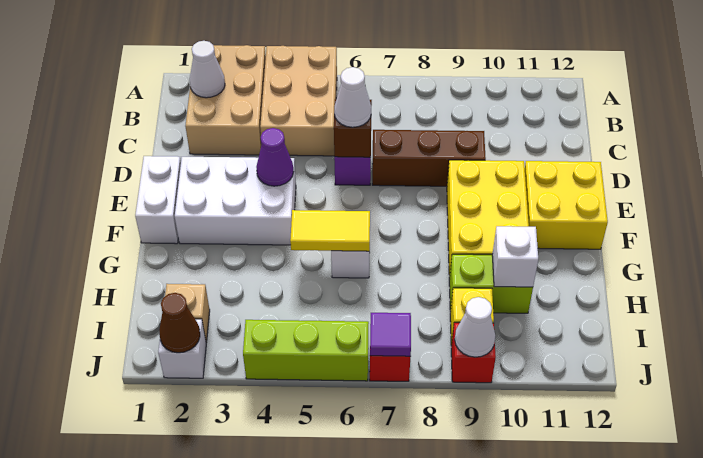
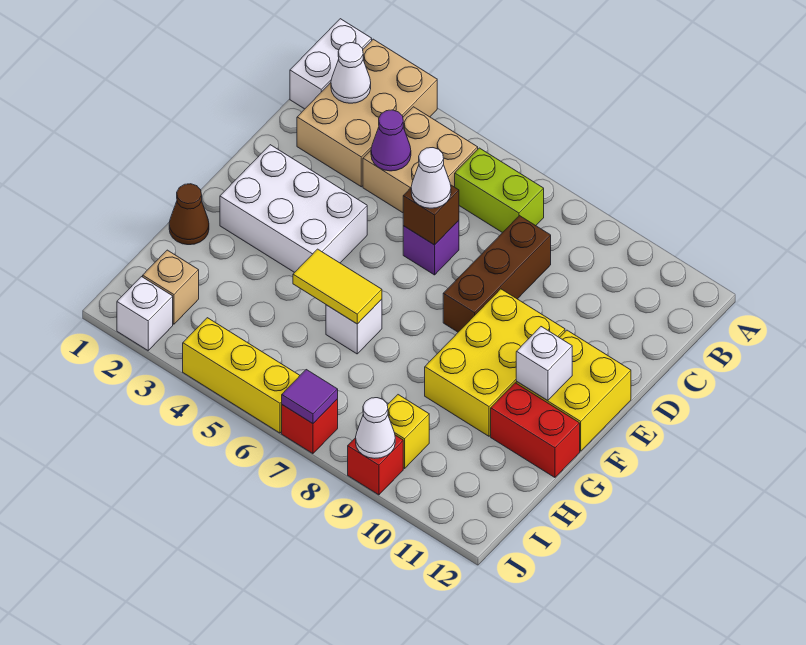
tan brick A4:C5 level 1 -> tan brick B4:C5 level 1
brown brick D7:D9 level 1 -> brown brick C8:E8 level 1
white brick E1:F1 level 1 -> white brick A1:B1 level 1
purple cone E4 level 2 -> purple cone C4 level 2
none -> red brick G11:G12 level 1
lime brick H9:H10 level 1 -> lime brick B6:B7 level 1
white brick H10 level 2 -> white brick F11 level 2
brown cone J2 level 2 -> brown cone G1 level 1
lime brick J4:J6 level 1 -> yellow brick J4:J6 level 1

